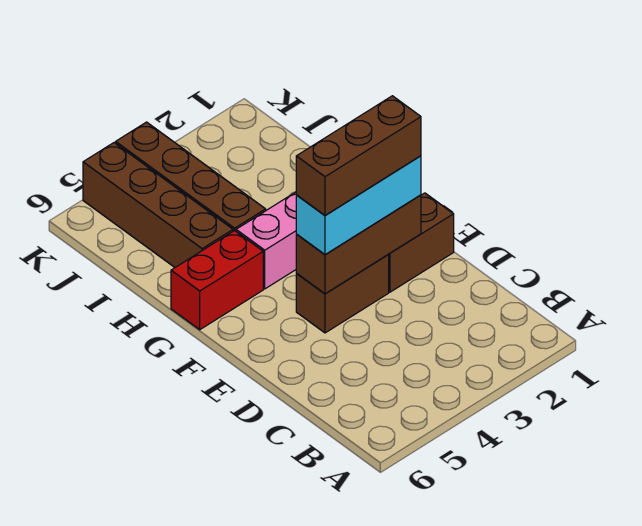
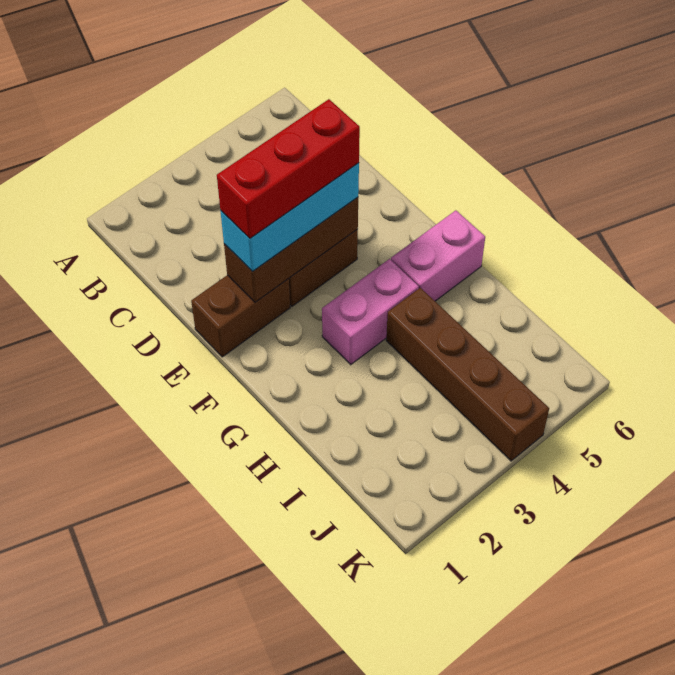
brown brick E2:E4 level 4 -> red brick E2:E4 level 4
red brick G5:G6 level 1 -> pink brick G5:G6 level 1
brown brick H5:K5 level 1 -> none

